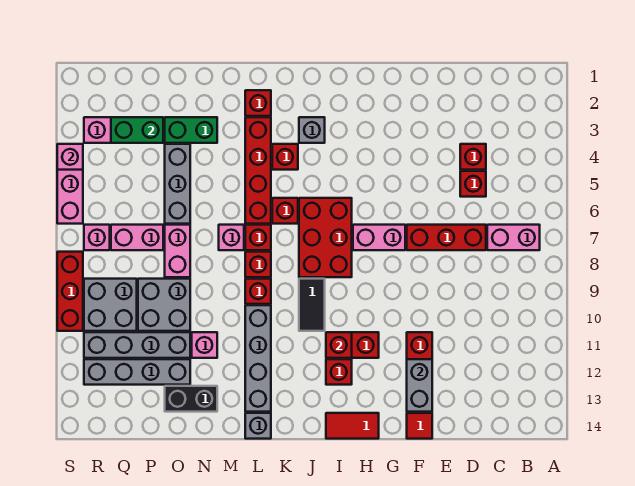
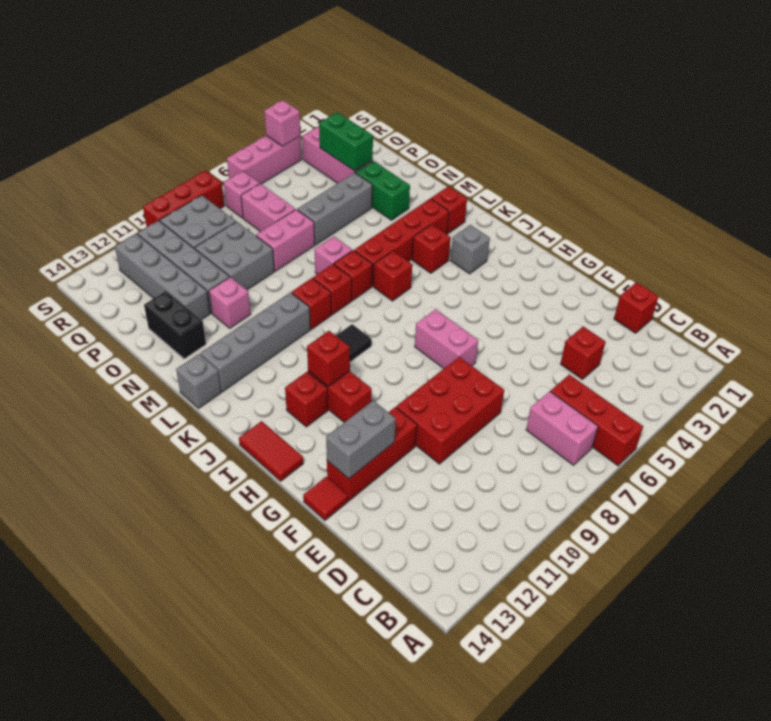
red brick D5 level 1 -> red brick D1 level 1
red brick D7:F7 level 1 -> red brick A6:C6 level 1
red brick I6:J8 level 1 -> red brick E8:F10 level 1

